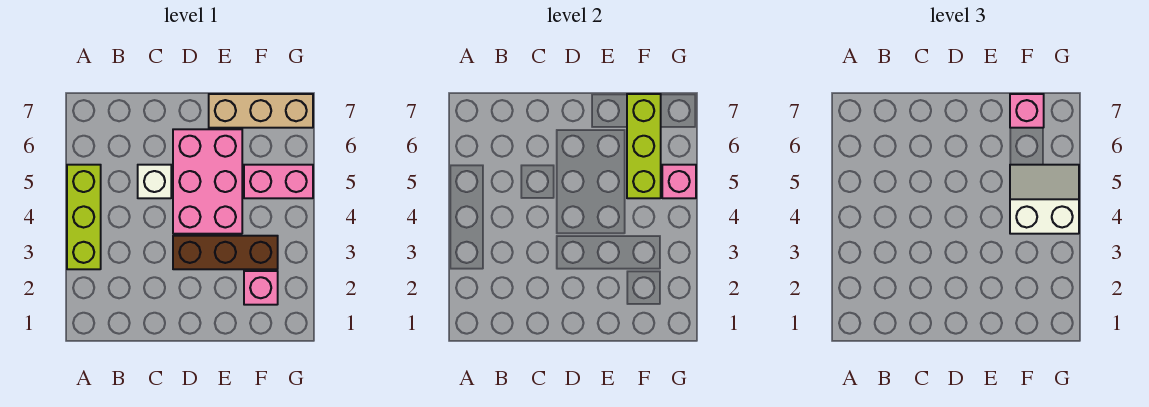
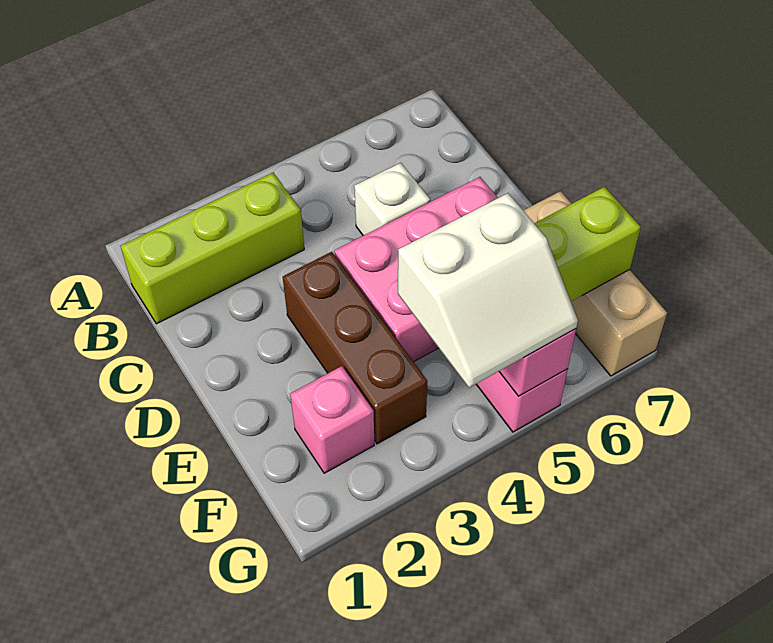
lime brick A3:A5 level 1 -> lime brick B1:B3 level 1
white slope F4:G5 level 3 top 4 -> white slope F4:G5 level 3 top F
pink brick F7 level 3 -> none

